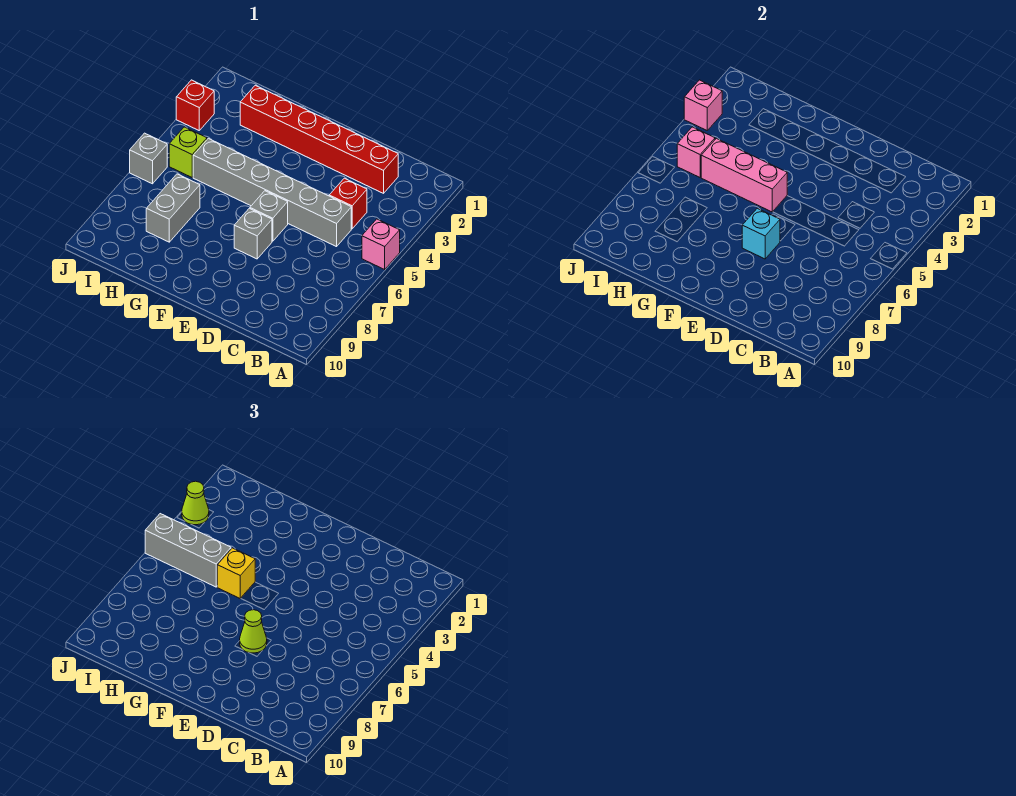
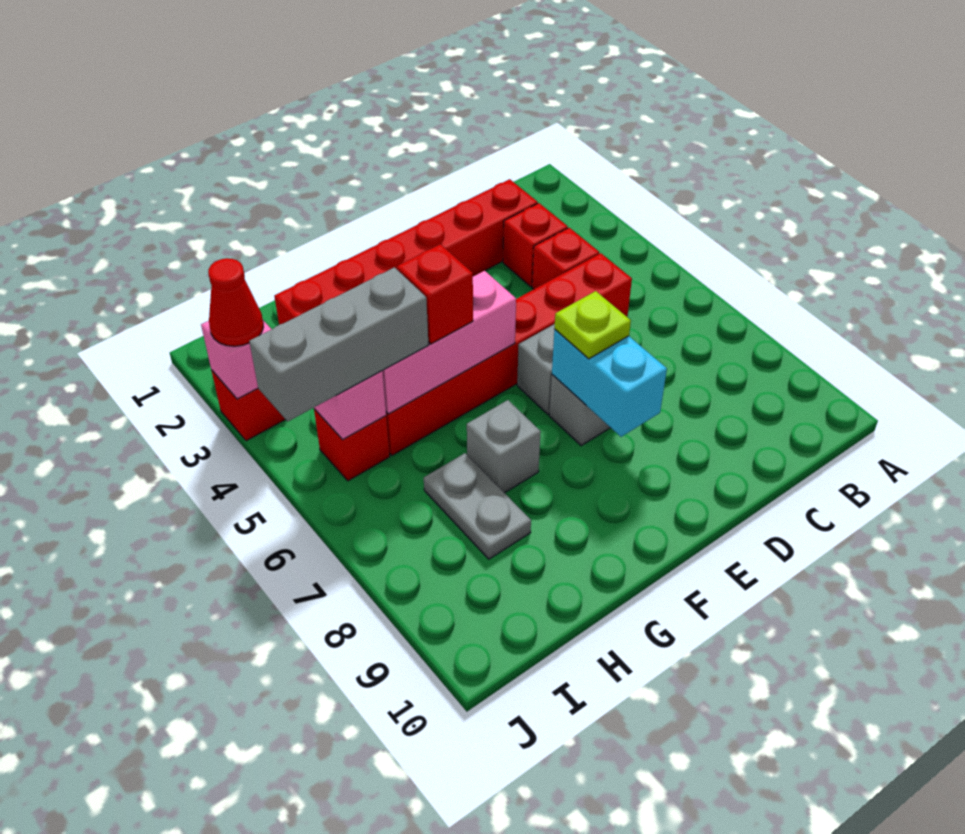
pink brick A5 level 1 -> none
none -> red brick C3 level 1
grey brick C5:H5 level 1 -> red brick C5:H5 level 1
cyan brick E7 level 2 -> cyan brick E7:E8 level 2
lime cone E7 level 3 -> lime plate E7 level 3
yellow brick G5 level 3 -> red brick G5 level 3
grey brick H7:H8 level 1 -> grey plate H7:H8 level 1
lime brick I5 level 1 -> red brick I5 level 1
lime cone J3 level 3 -> red cone J3 level 3
grey brick J6 level 1 -> grey brick G7 level 1

